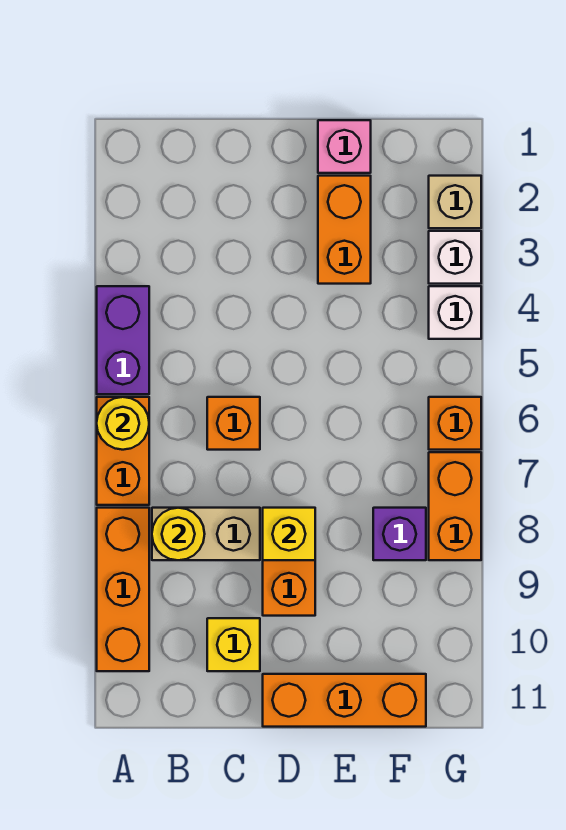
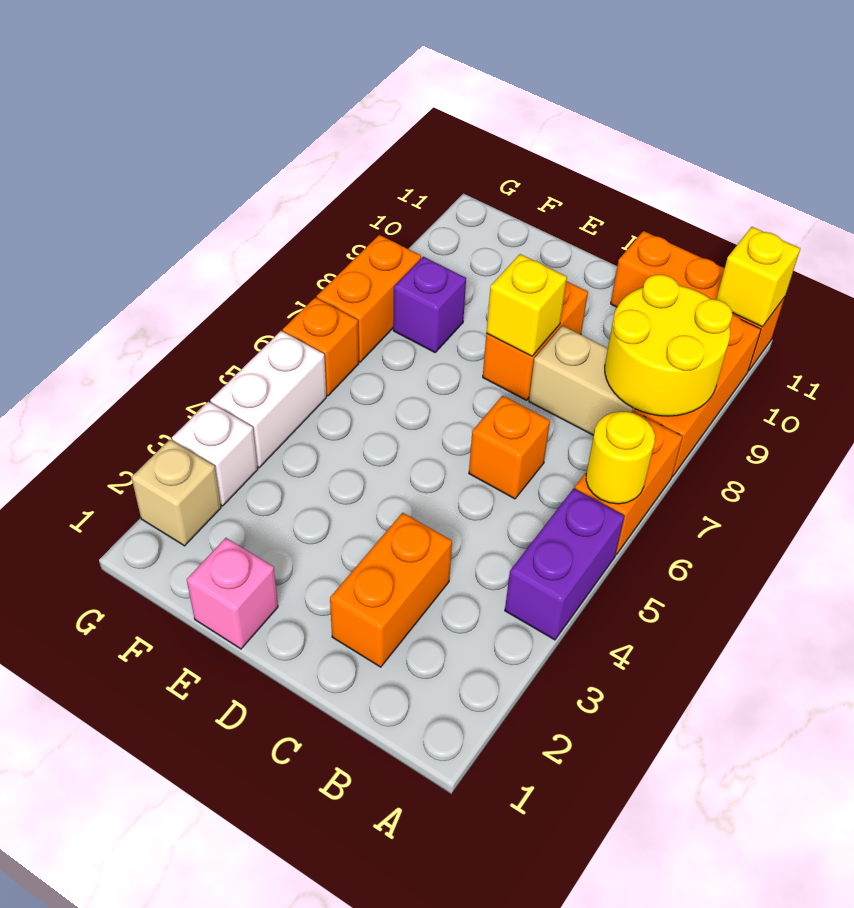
yellow round brick B8 level 2 -> yellow round brick A8:B9 level 2
yellow brick C10 level 1 -> yellow brick A11 level 2
orange brick D11:F11 level 1 -> orange brick A11:C11 level 1
orange brick E2:E3 level 1 -> orange brick C2:C3 level 1
white brick G4 level 1 -> white brick G4:G5 level 1

